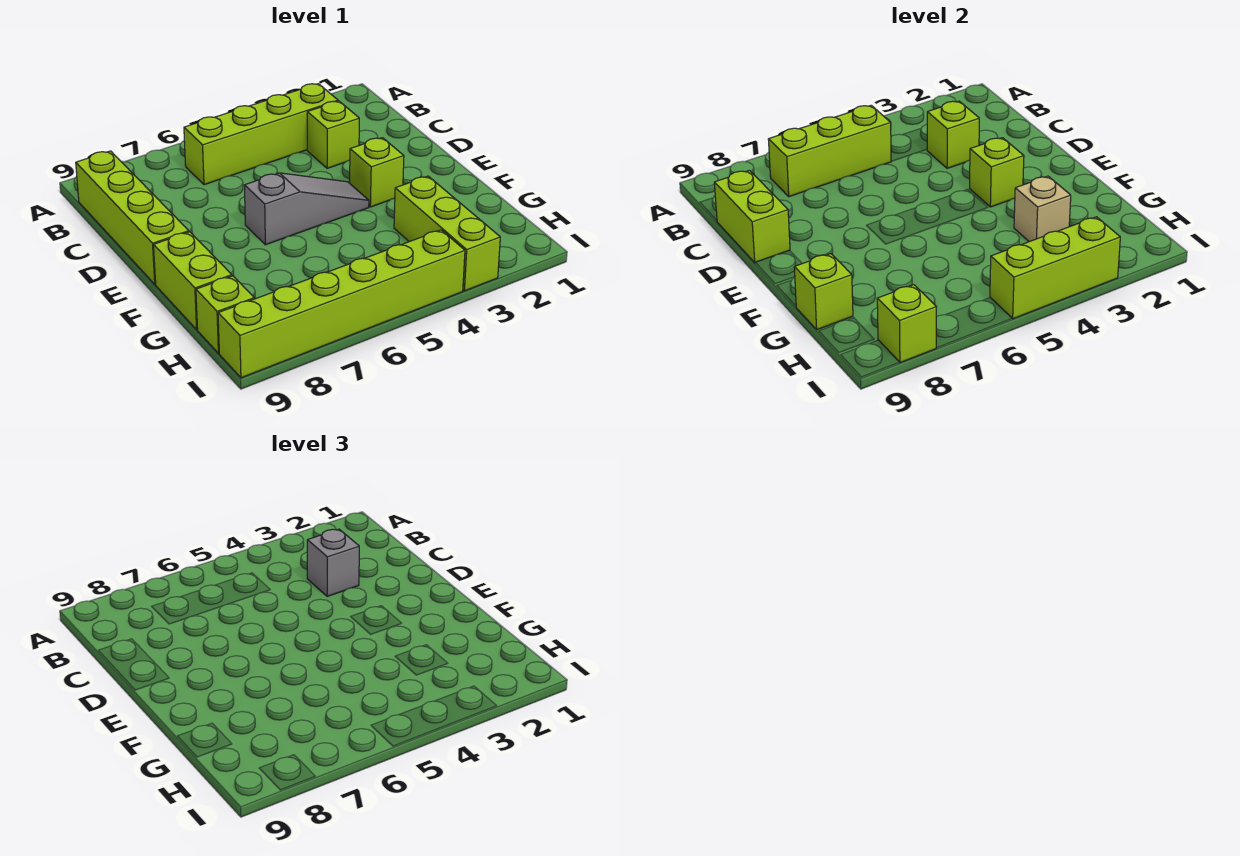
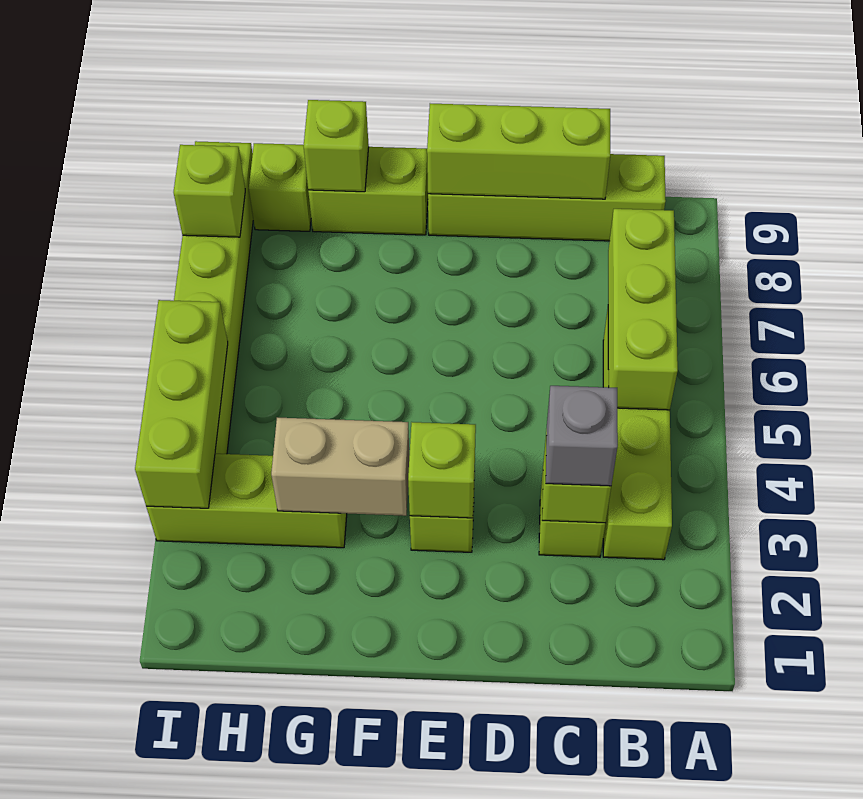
lime brick C9:D9 level 2 -> lime brick C9:E9 level 2
grey slope E4:E6 level 1 top 6 -> none
tan brick G3 level 2 -> tan brick F3:G3 level 2

